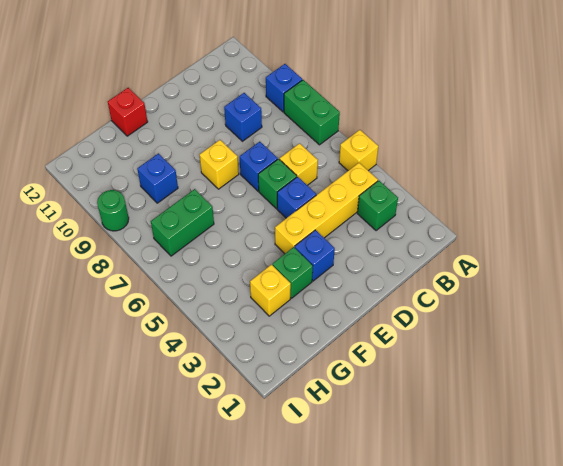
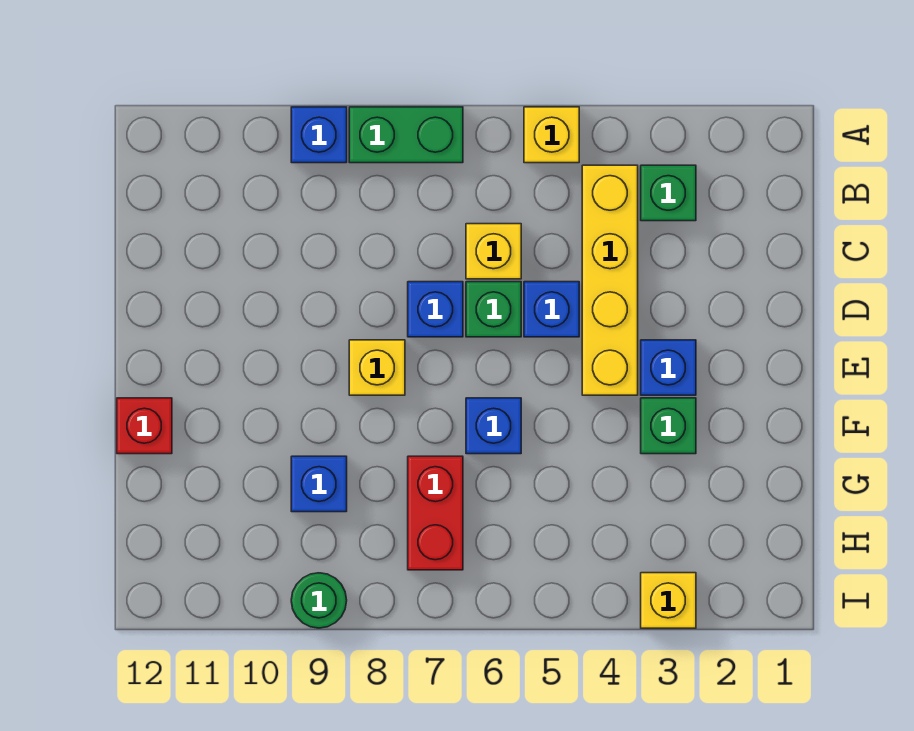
blue brick C9 level 1 -> blue brick F6 level 1
yellow brick G3 level 1 -> yellow brick I3 level 1
green brick G7:H7 level 1 -> red brick G7:H7 level 1

